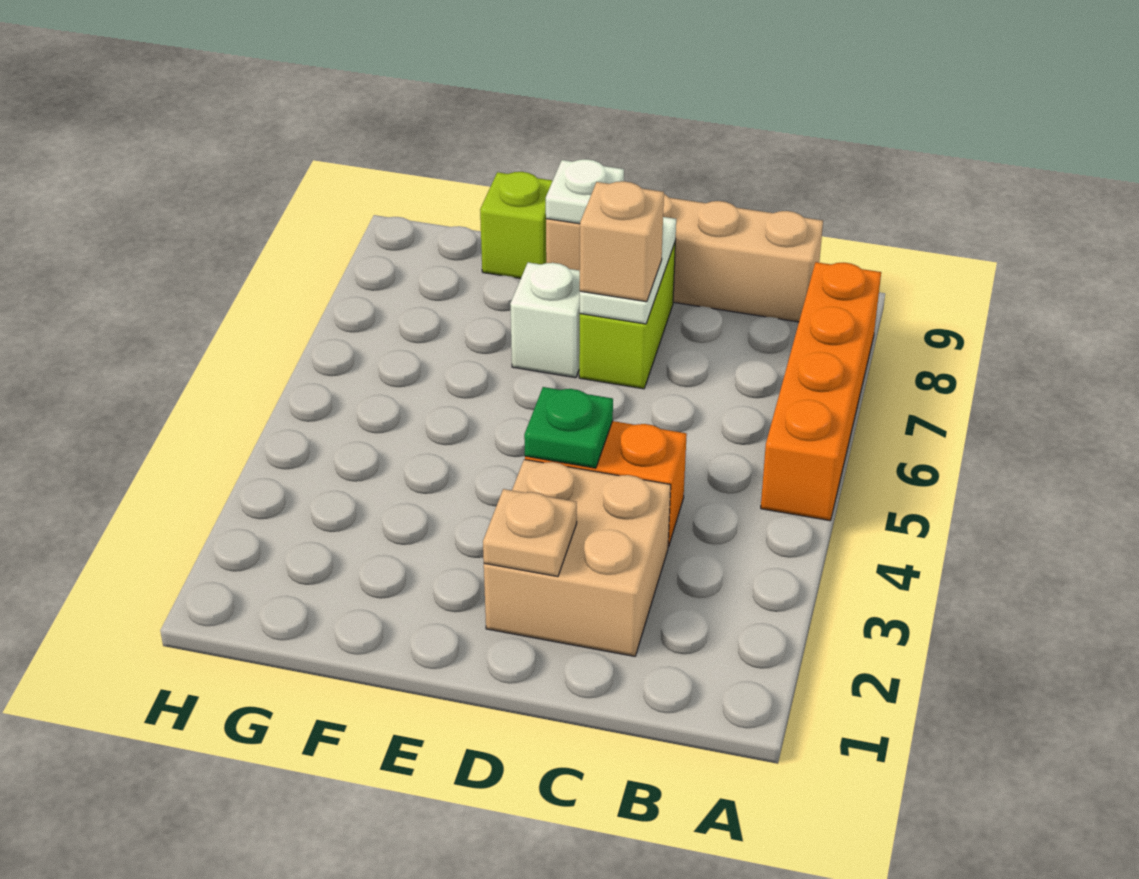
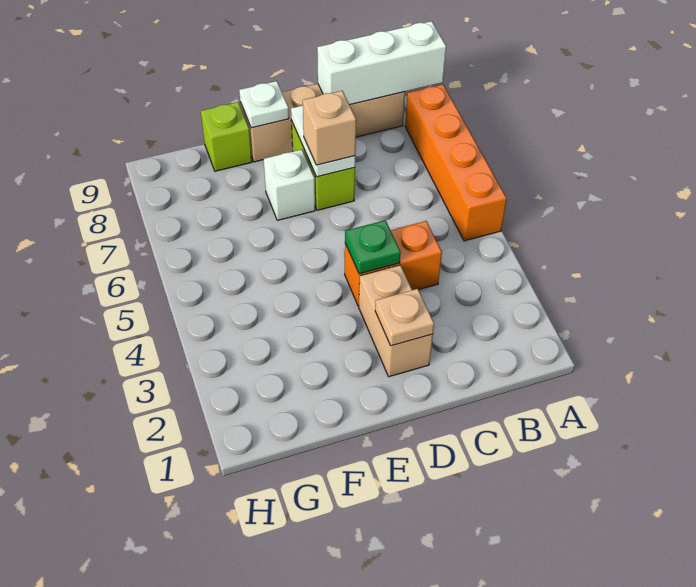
none -> white brick A9:C9 level 2
tan brick C2:D3 level 1 -> tan brick D2:D3 level 1

